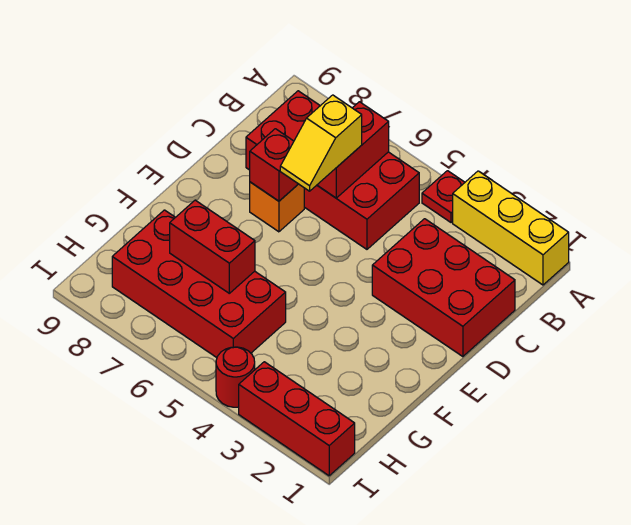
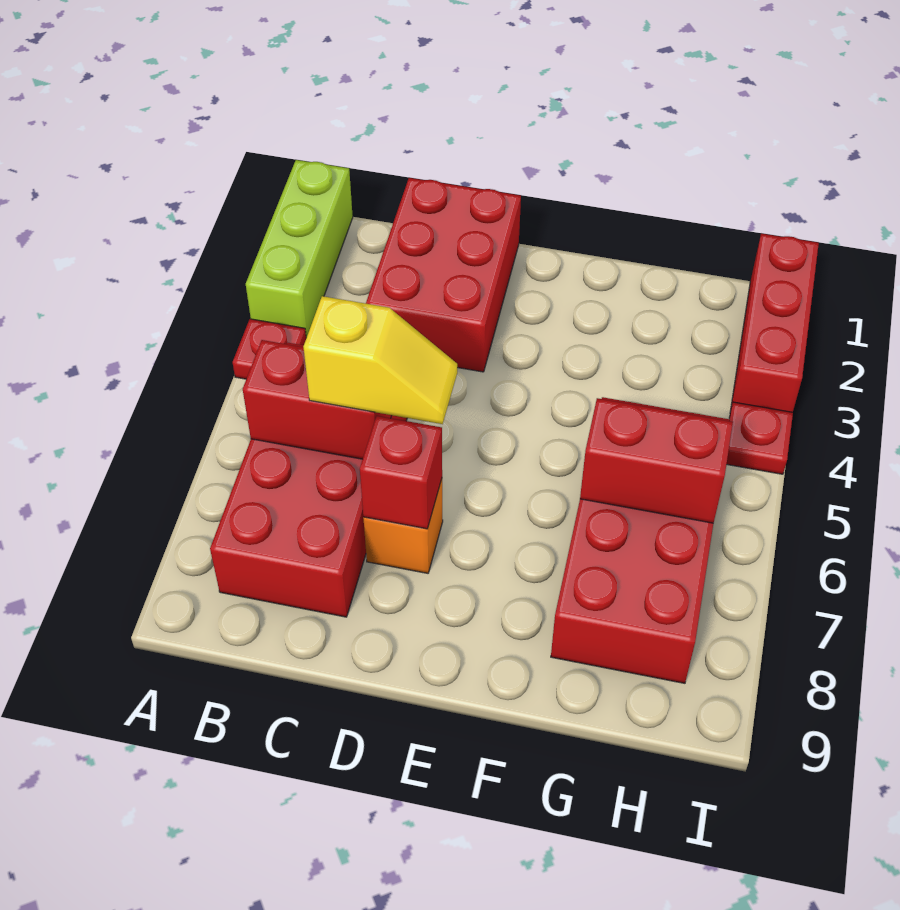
yellow brick A1:A3 level 1 -> lime brick A1:A3 level 1
red brick G6:G7 level 2 -> red brick G6:H6 level 2
red round brick I4 level 1 -> red plate I4 level 1

